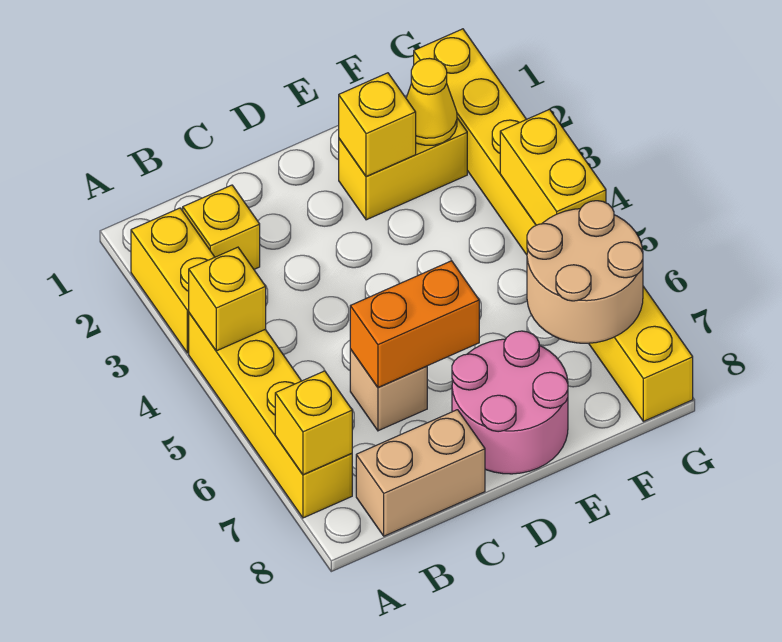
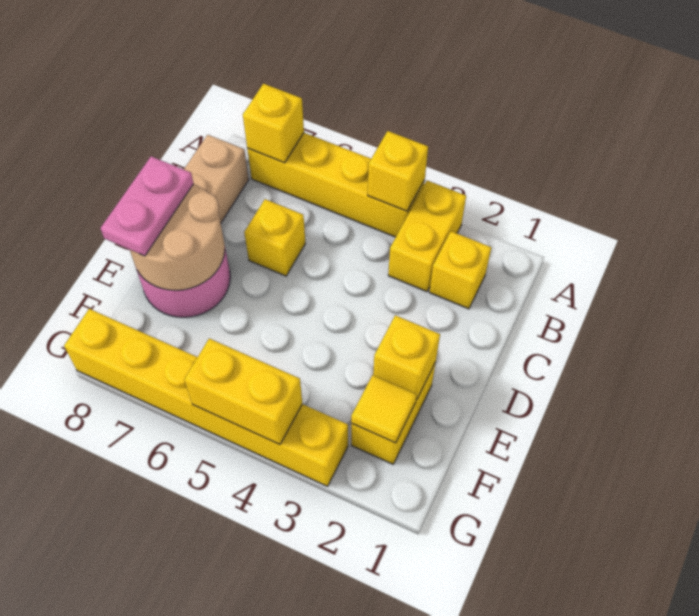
yellow brick A2:A3 level 1 -> yellow brick A3:B3 level 1
tan brick C6 level 1 -> yellow brick C6 level 1
orange brick C6:D6 level 2 -> none
none -> pink plate D8:E8 level 3
yellow cone F2 level 2 -> yellow tile F2 level 2
tan round brick F6:G7 level 2 -> tan round brick D7:E8 level 2
yellow brick G1:G8 level 1 -> yellow brick G3:G8 level 1

